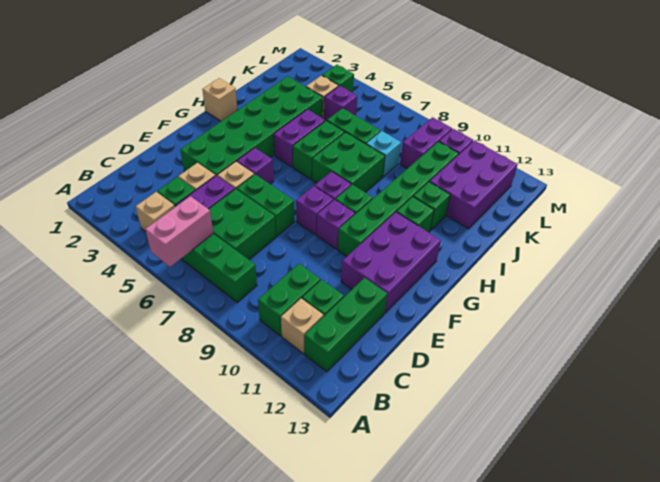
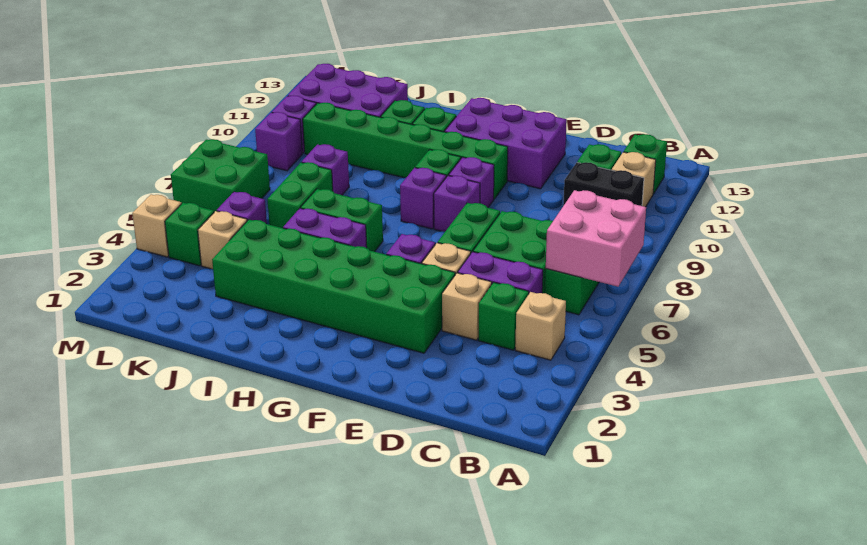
pink brick A6:B6 level 2 -> pink brick A6:B7 level 2
green brick B10:C10 level 1 -> black brick B10:C10 level 1
green brick B12:D12 level 1 -> green brick B12 level 1
tan brick H1 level 1 -> tan brick M4 level 1
green brick H7:I8 level 1 -> green brick L6:M7 level 1
cyan brick J8 level 1 -> purple brick J8 level 1
purple brick K9:L9 level 1 -> purple brick L9 level 1

